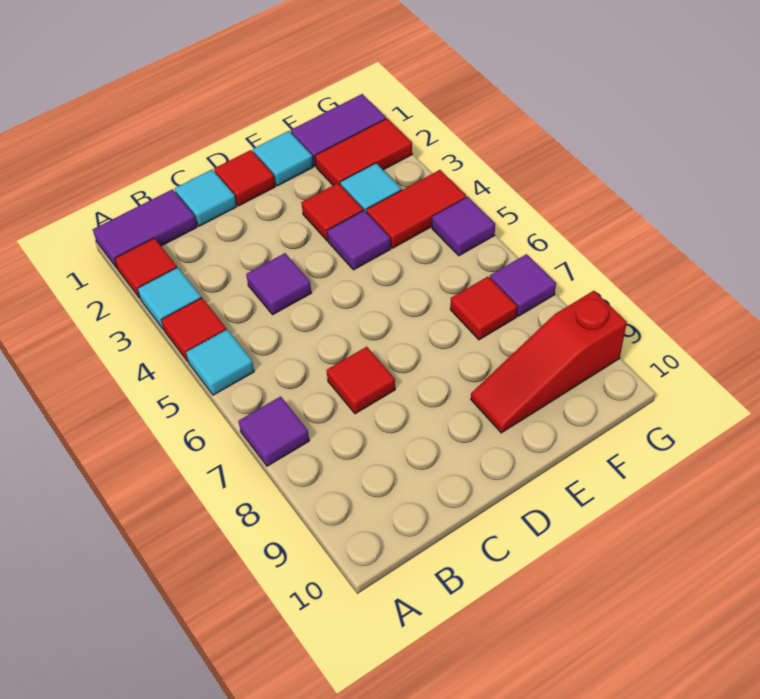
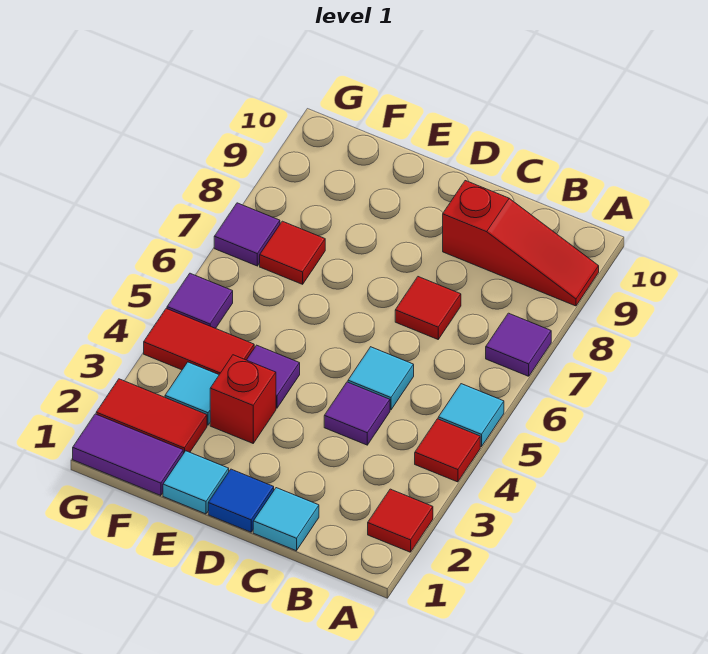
purple tile A1:B1 level 1 -> none
cyan tile A3 level 1 -> cyan tile C5 level 1
red tile D1 level 1 -> blue tile D1 level 1
red tile E3 level 1 -> red brick E3 level 1
red slope E9:G9 level 1 top G -> red slope A9:C9 level 1 top C

